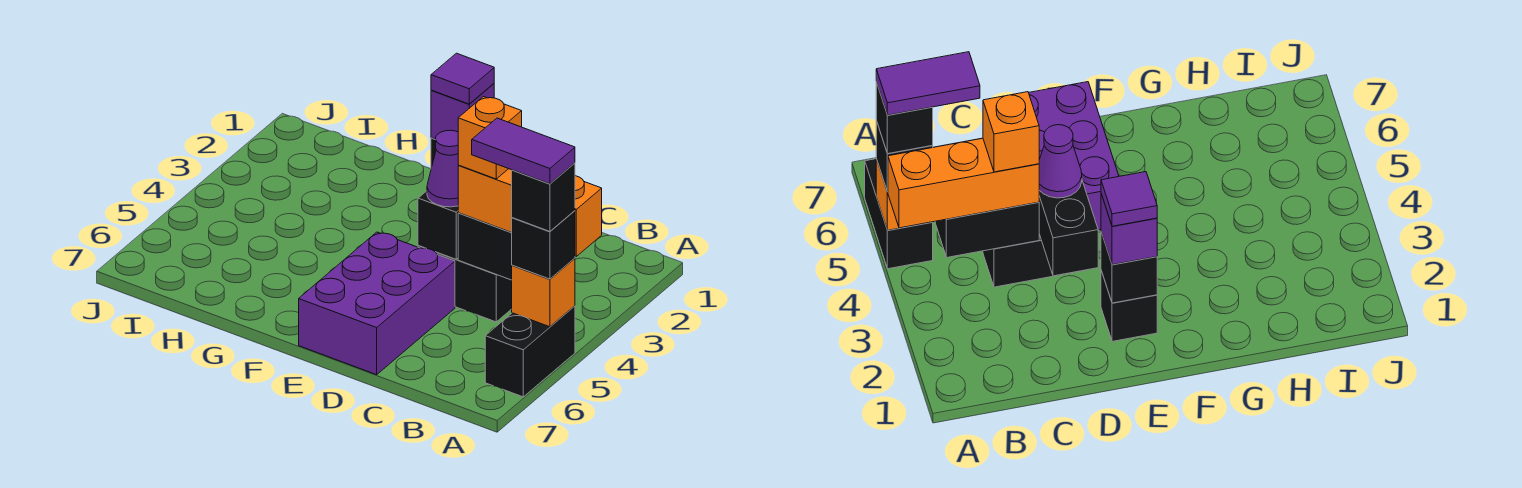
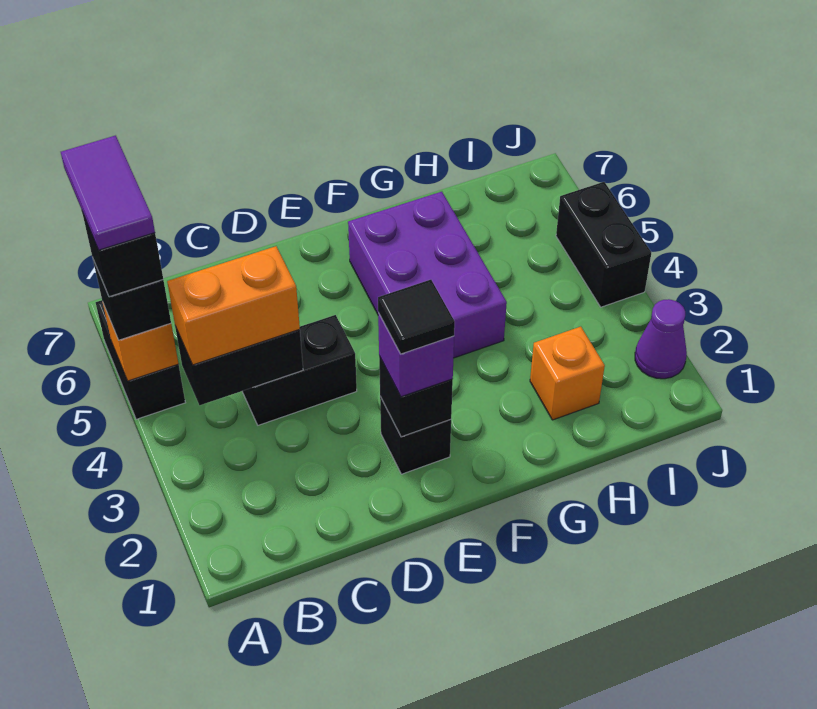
orange brick A4:C4 level 3 -> orange brick B4:C4 level 3
purple tile A5:B5 level 5 -> purple tile A5:A6 level 5
orange brick C4 level 4 -> orange brick H2 level 1
black brick D3:D4 level 2 -> black brick J4:J5 level 1
purple cone D4 level 3 -> purple cone J2 level 1
purple brick D5:E7 level 1 -> purple brick F4:G6 level 1
purple tile E2 level 4 -> black tile E2 level 4

